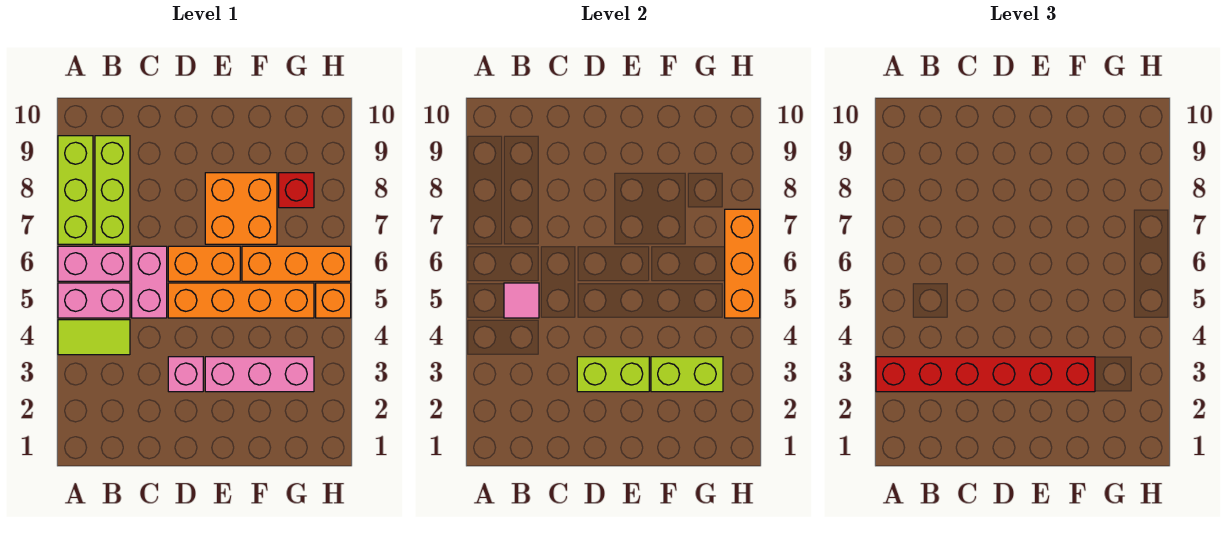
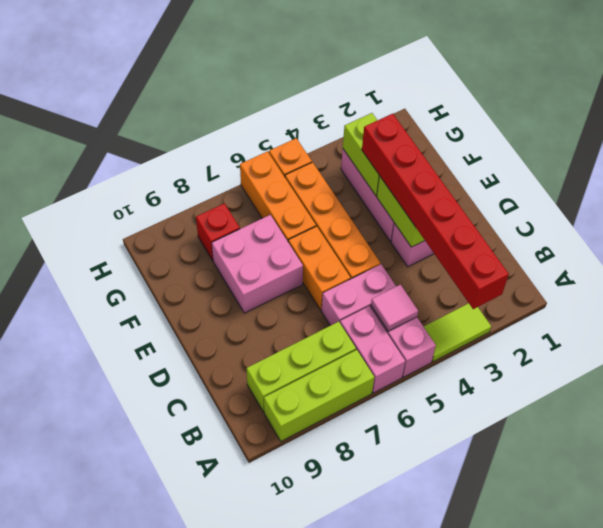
lime tile A4:B4 level 1 -> lime tile A3:A4 level 1
orange brick E7:F8 level 1 -> pink brick E7:F8 level 1
orange brick H5:H7 level 2 -> none

